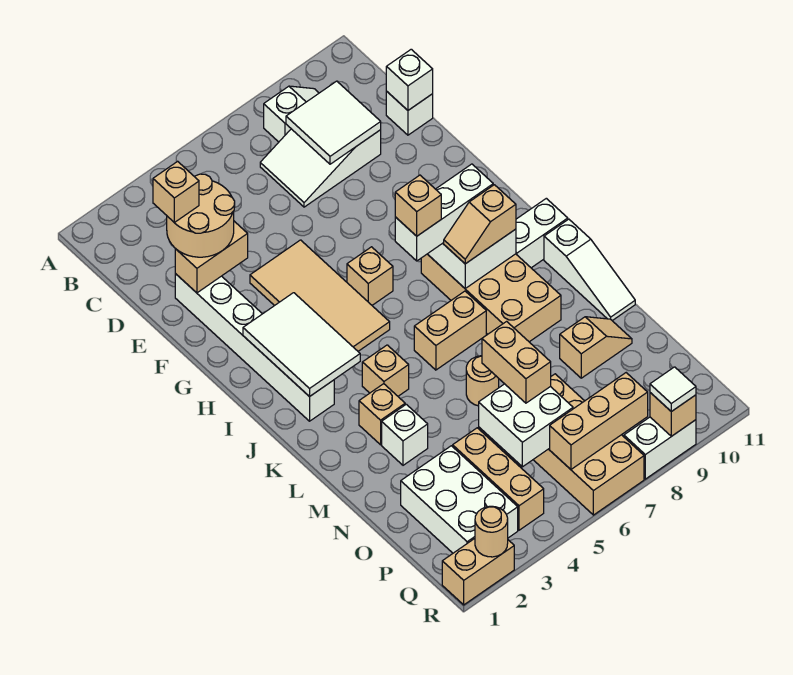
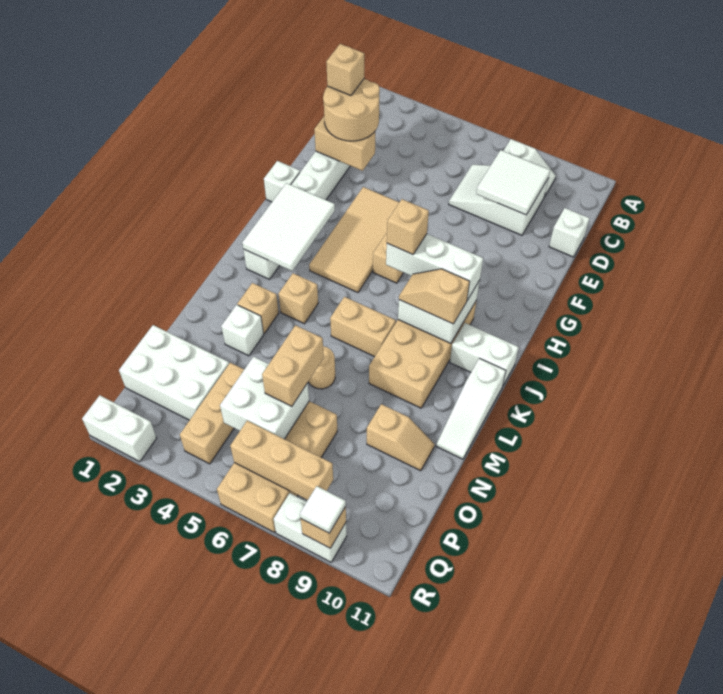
white brick D11 level 2 -> white brick G1 level 1
white brick O2:Q3 level 1 -> white brick O1:P3 level 1
tan brick R1:R2 level 1 -> white brick R1:R2 level 1
tan round brick R2 level 2 -> none

